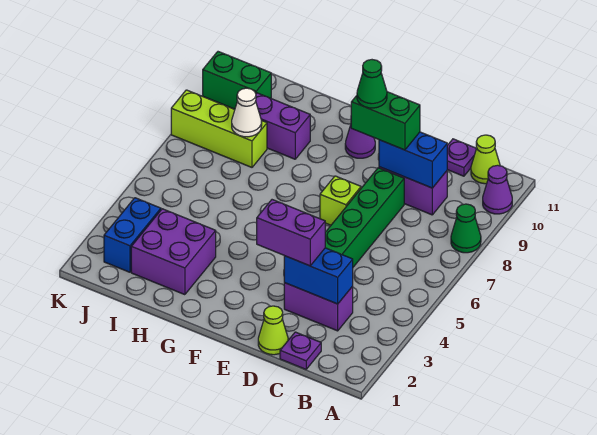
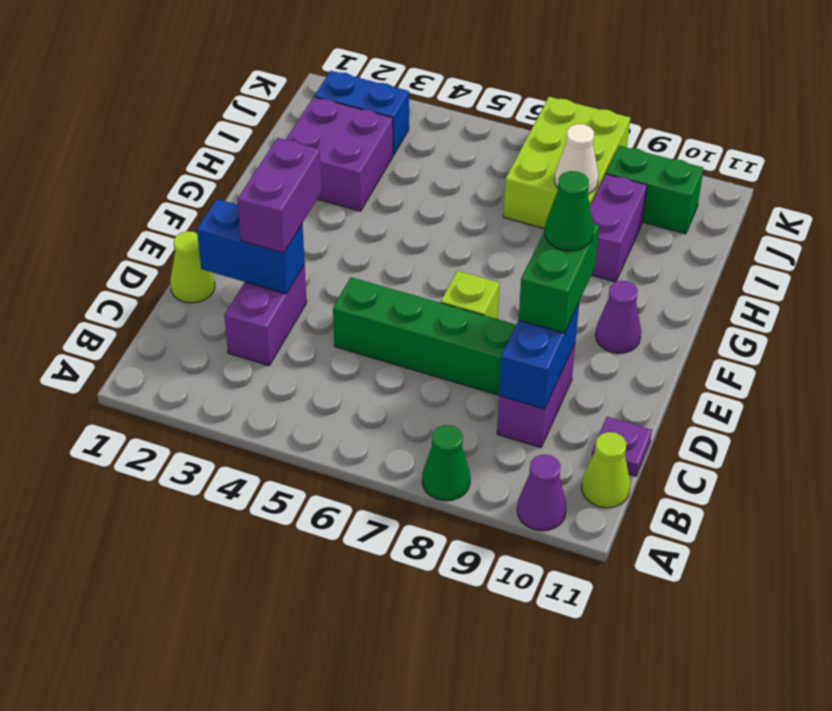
purple plate C1 level 1 -> none
blue brick C3:D3 level 2 -> blue brick D2:D3 level 2
lime brick I8:K8 level 1 -> lime brick I7:K8 level 1
green brick J10:K10 level 1 -> green brick J9:J10 level 1

